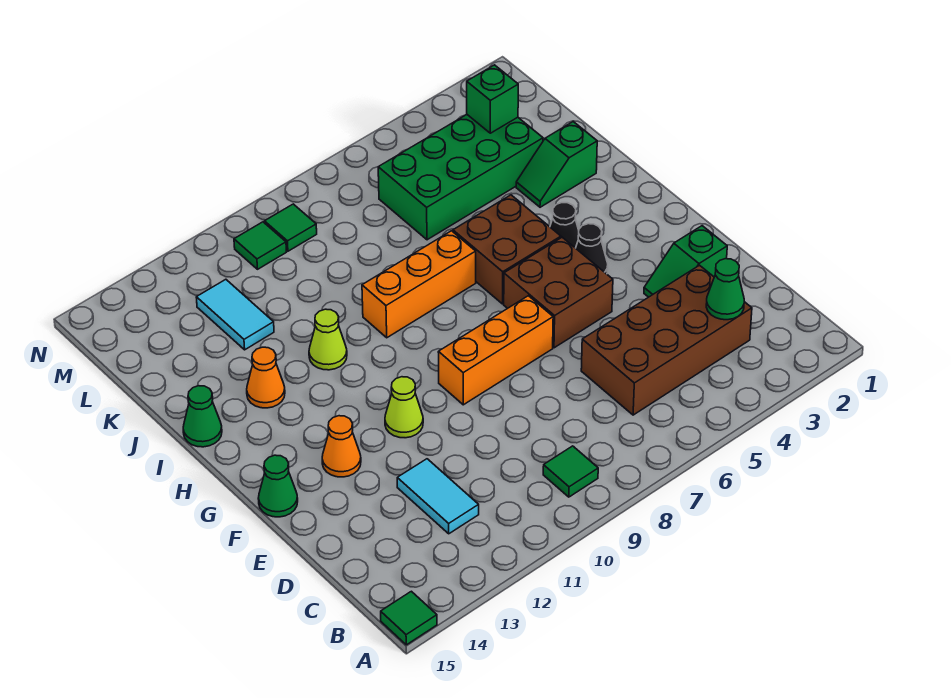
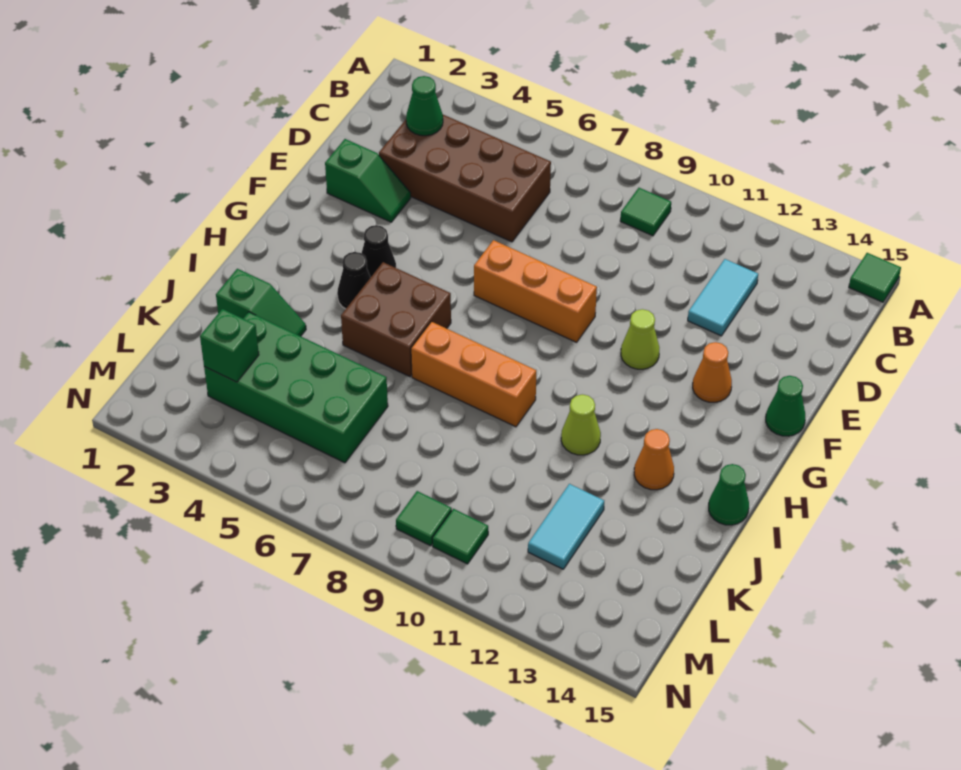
brown brick F5:G6 level 1 -> none

